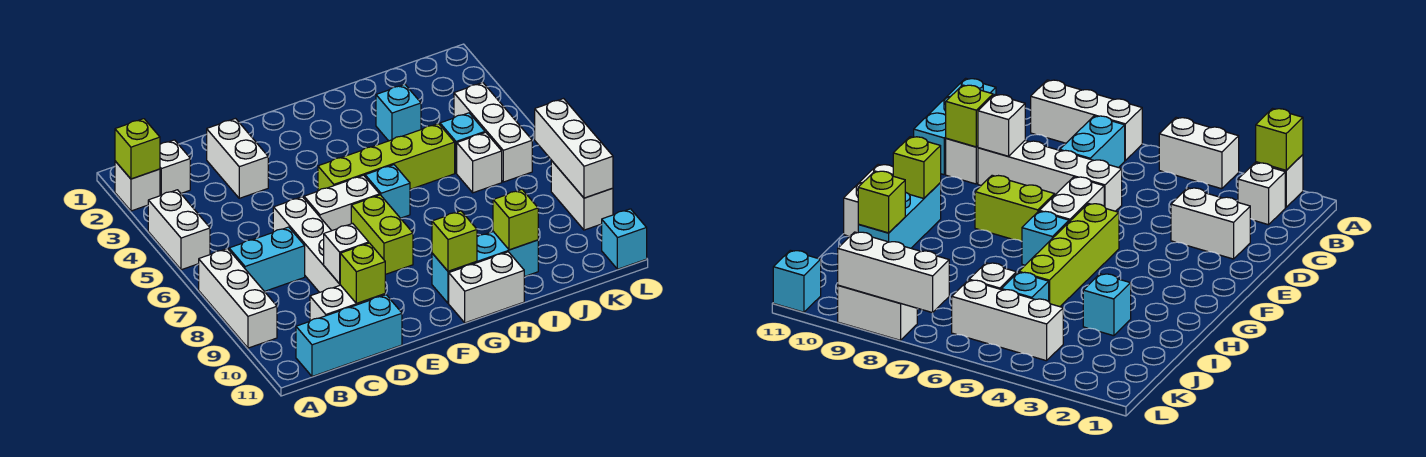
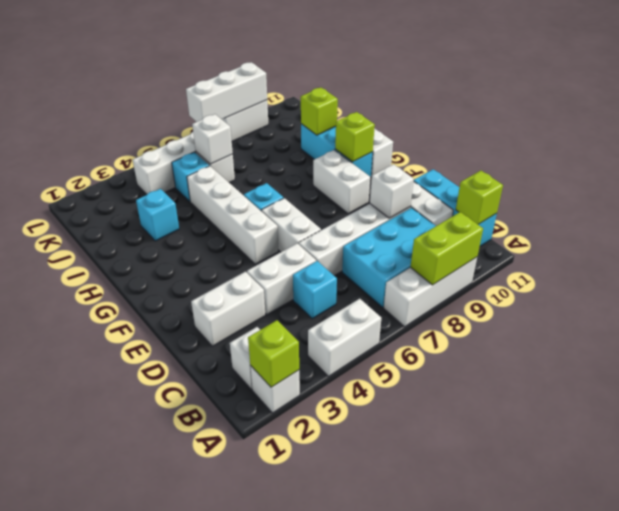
cyan brick B7:C7 level 1 -> cyan brick B7:C9 level 1
none -> white brick D4:D5 level 1
lime brick D10 level 2 -> lime brick B11 level 2
lime brick F5:I5 level 1 -> white brick F5:I5 level 1
lime brick F7:F8 level 1 -> lime brick A8:A9 level 2
none -> white brick F9:G9 level 1
none -> white brick J6 level 2
cyan brick L11 level 1 -> cyan brick C5 level 1

